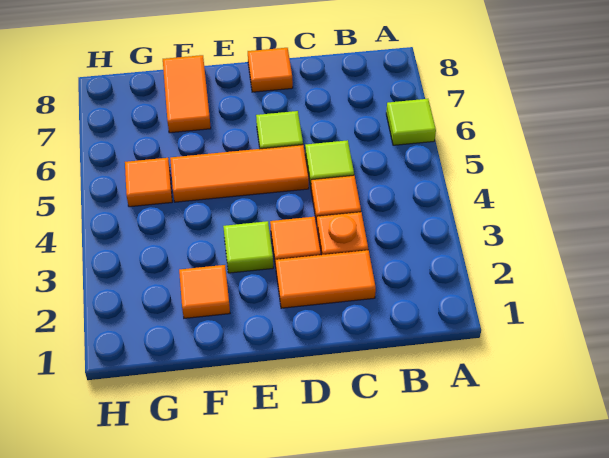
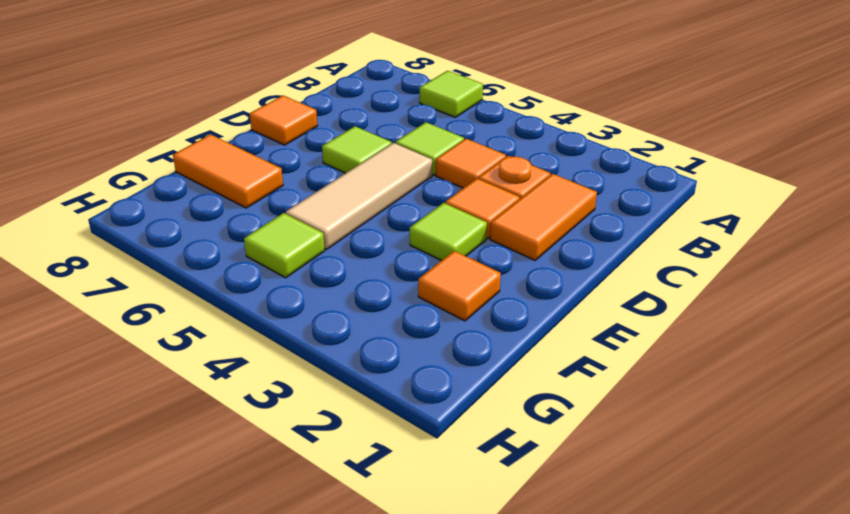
orange tile D5:F5 level 1 -> tan tile D5:F5 level 1
orange tile G5 level 1 -> lime tile G5 level 1

